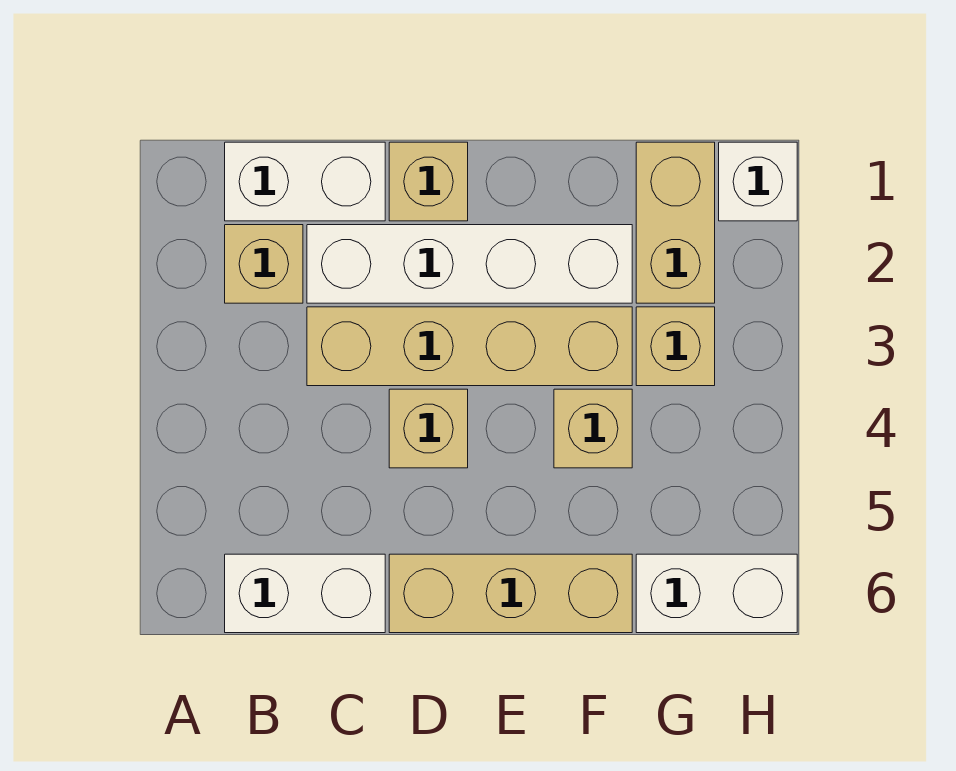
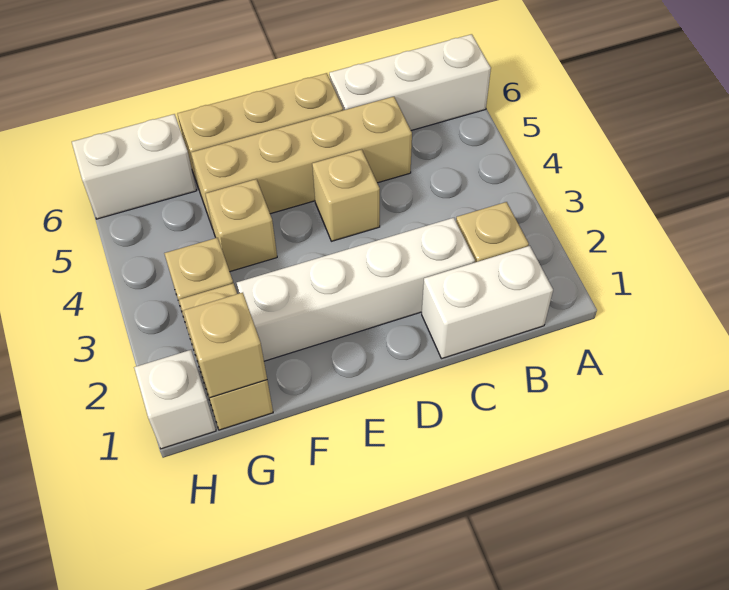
white brick B6:C6 level 1 -> white brick A6:C6 level 1
tan brick C3:F3 level 1 -> tan brick C5:F5 level 1
tan brick D1 level 1 -> tan brick G1 level 2

